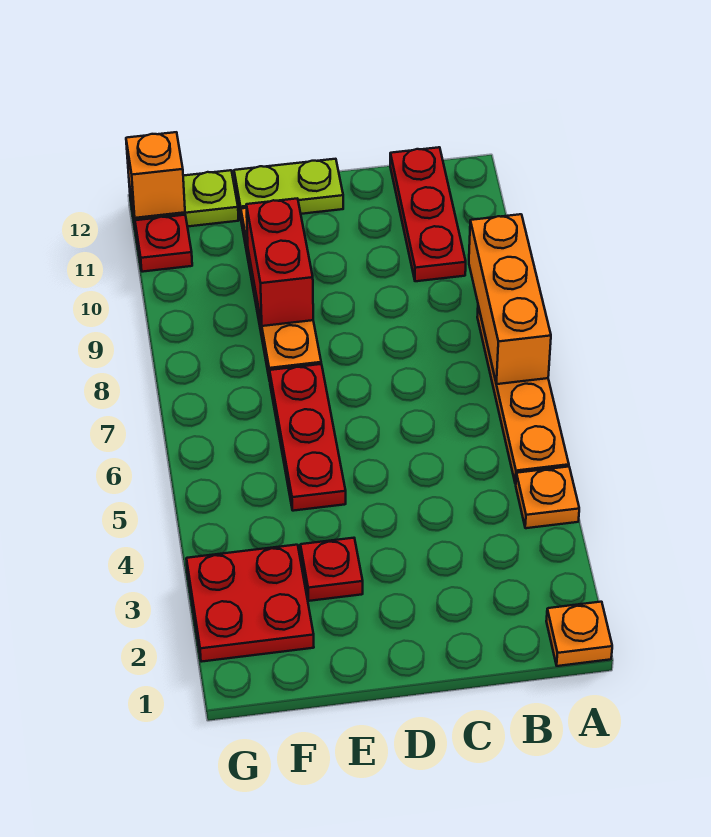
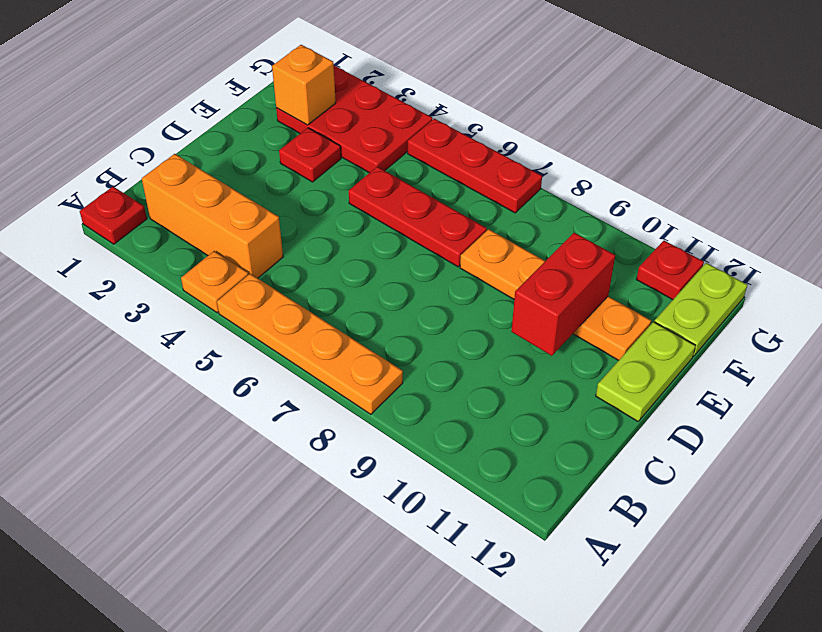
orange plate A1 level 1 -> red plate A1 level 1
orange brick A7:A9 level 2 -> orange brick B2:B4 level 1
red plate B10:B12 level 1 -> red plate G5:G7 level 1
red brick E9:E10 level 2 -> red brick D10:E10 level 2
red plate F2:G3 level 1 -> red plate F2:G4 level 1
orange brick G12 level 2 -> orange brick F2 level 2

